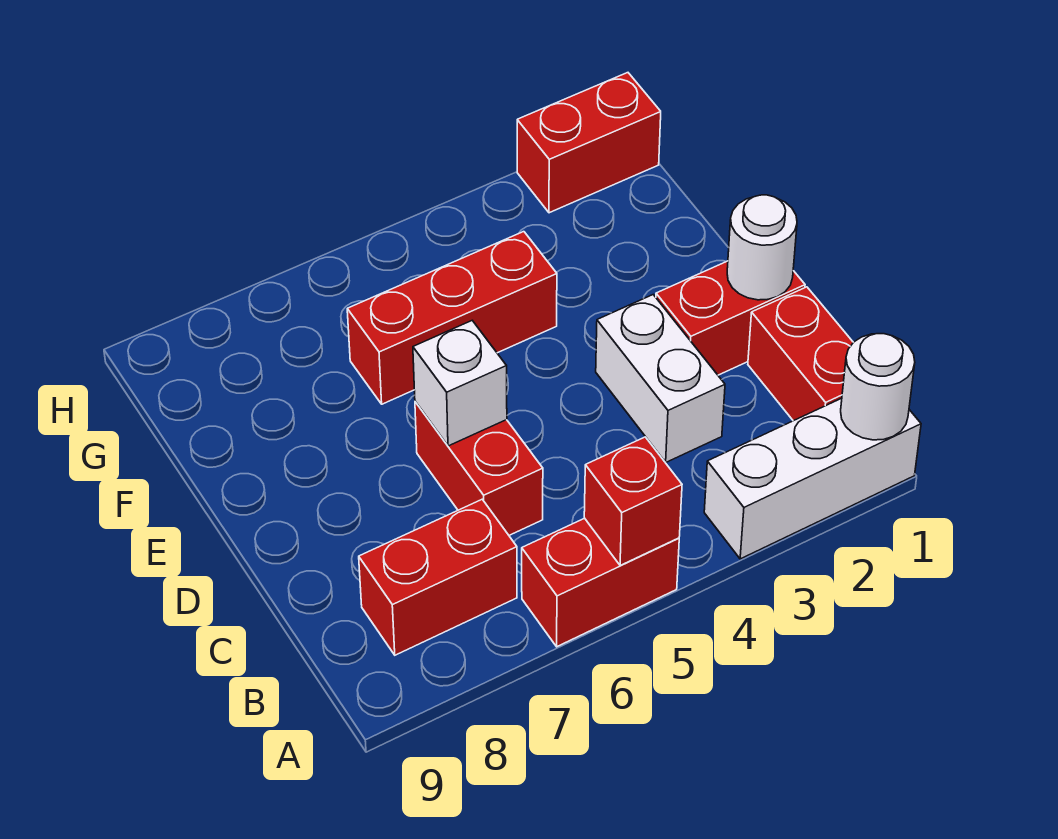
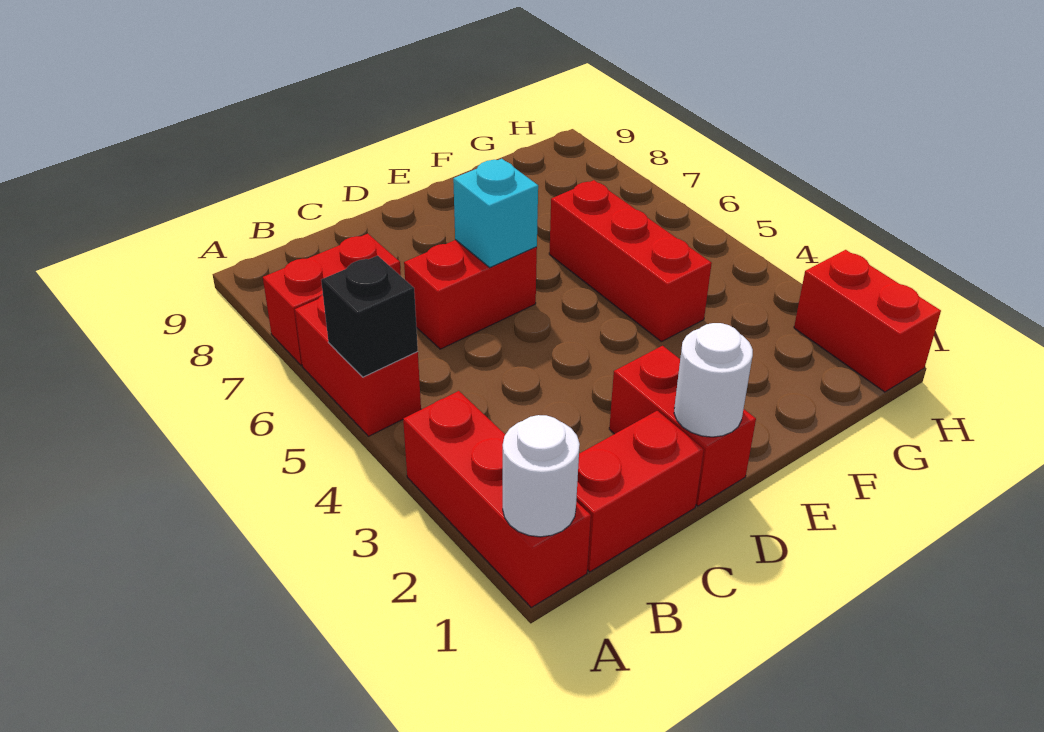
white brick A1:A3 level 1 -> red brick A1:A3 level 1
red brick A5 level 2 -> black brick A5 level 2
red brick B7:B8 level 1 -> red brick A7:B7 level 1
white brick C3:D3 level 1 -> none
white brick D6 level 2 -> cyan brick D6 level 2

